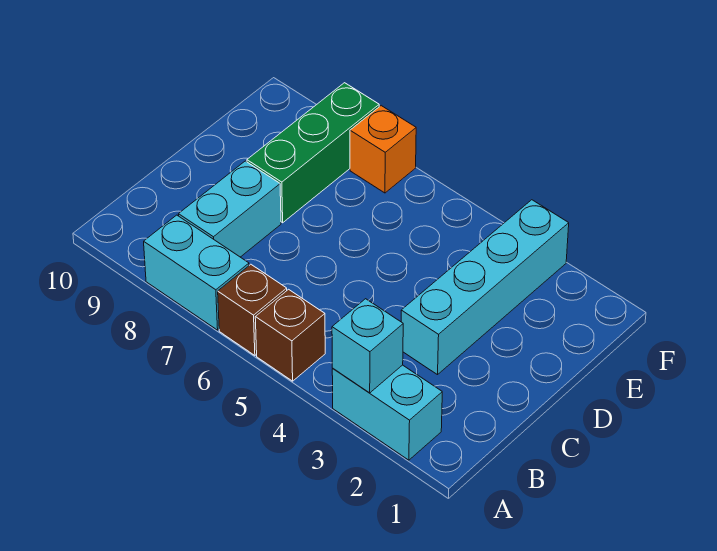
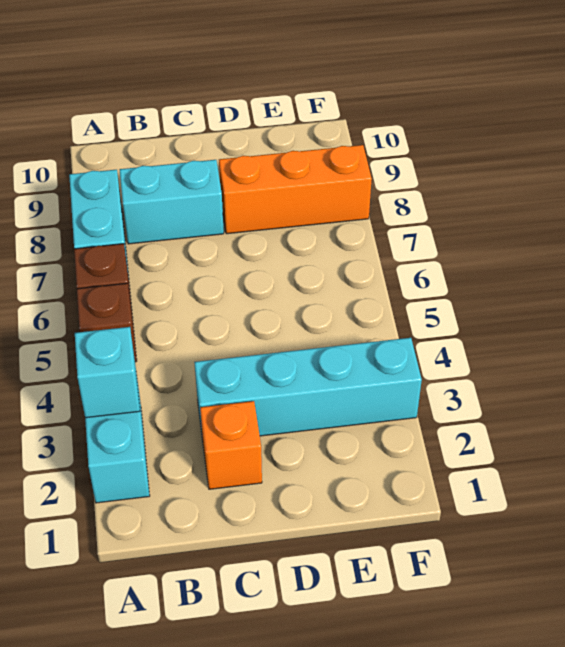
green brick D8:F8 level 1 -> orange brick D8:F8 level 1
orange brick F7 level 1 -> orange brick C2 level 1

